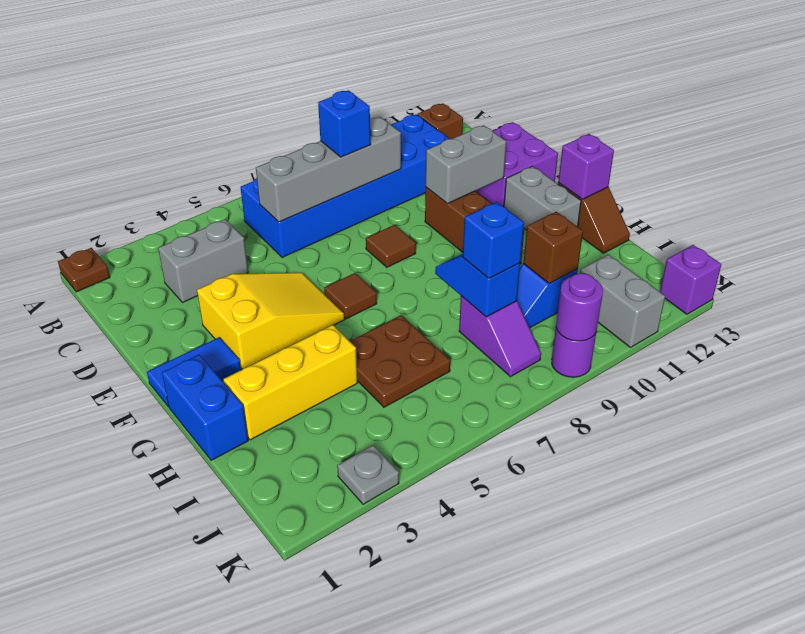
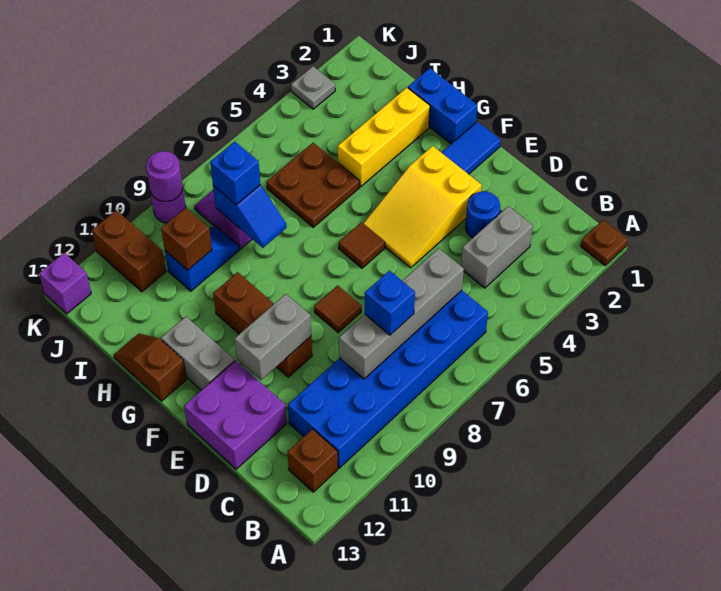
none -> blue round brick D3 level 1
purple brick G13 level 2 -> none
grey brick J11:K11 level 1 -> brown brick J11:K11 level 1

